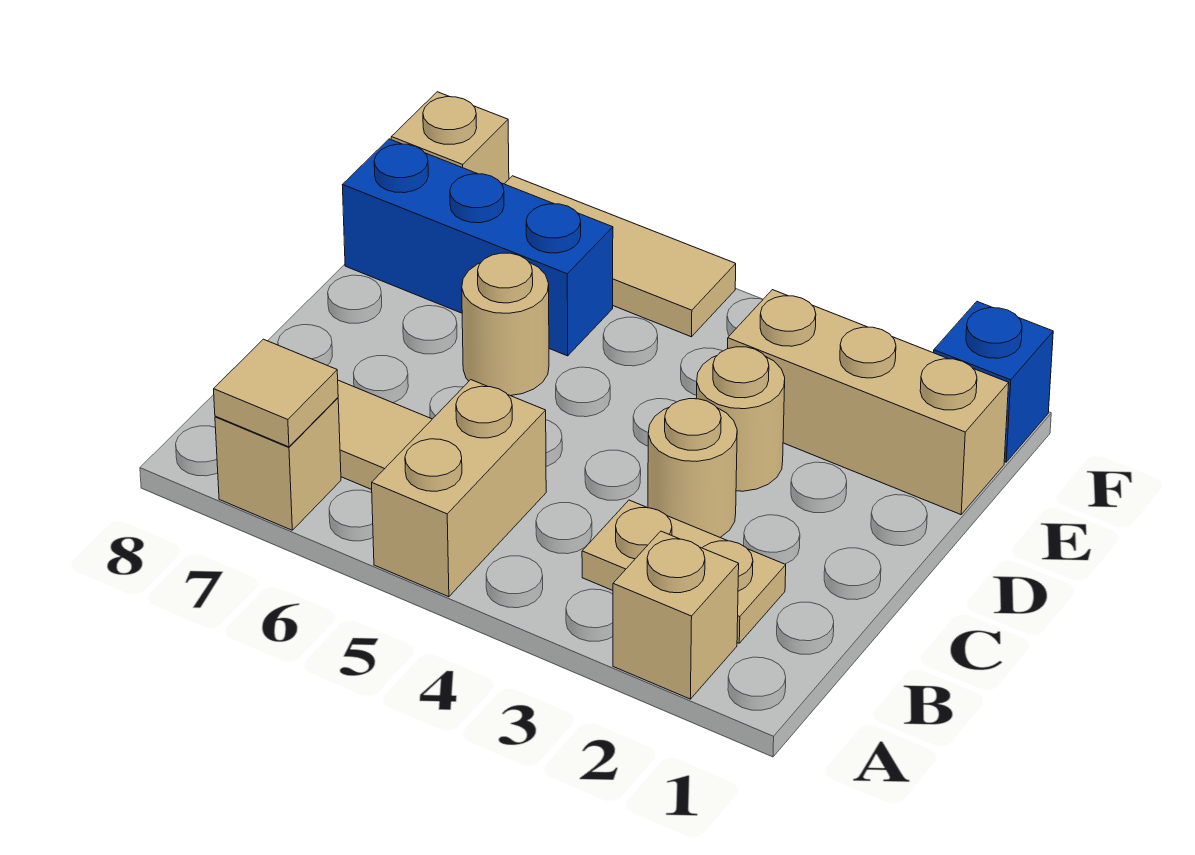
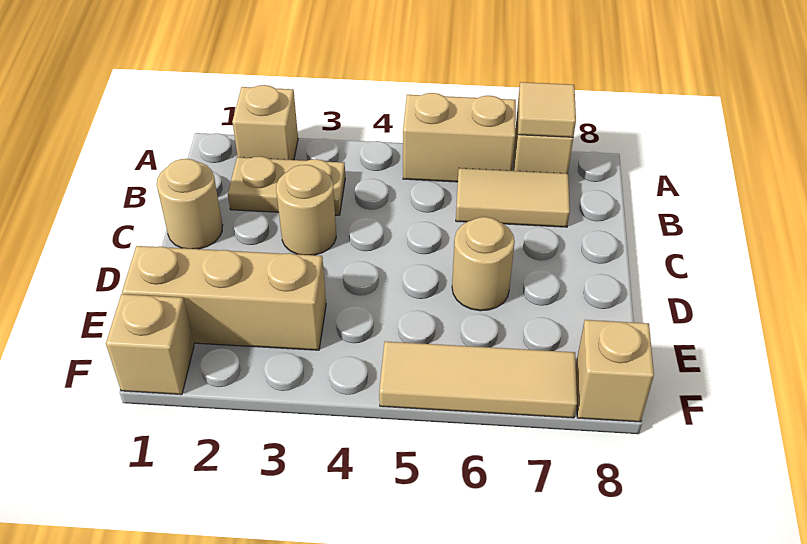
tan brick A5:B5 level 1 -> tan brick A5:A6 level 1
tan round brick D3 level 1 -> tan round brick C1 level 1
blue brick E6:E8 level 1 -> none
blue brick F1 level 1 -> tan brick F1 level 1

